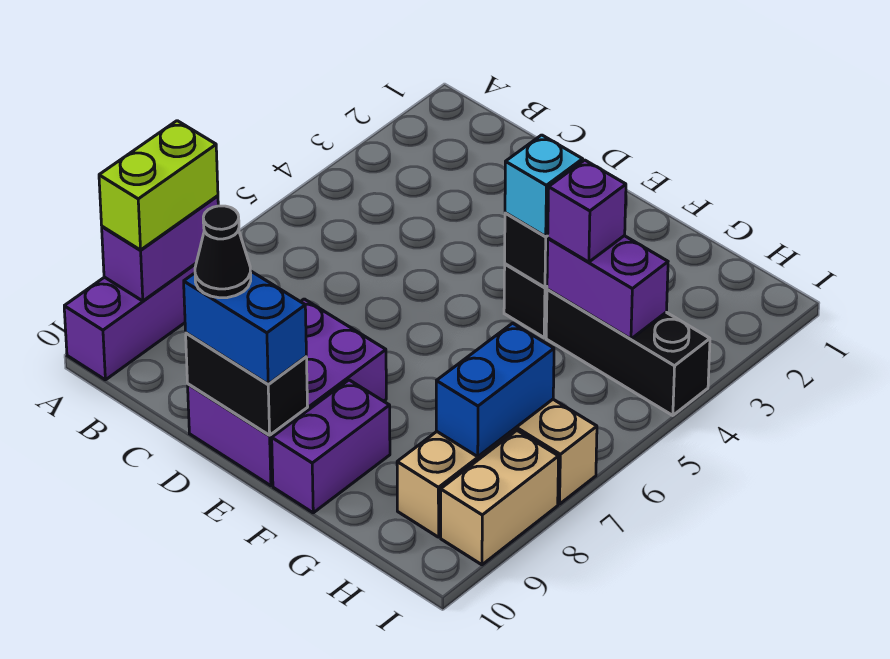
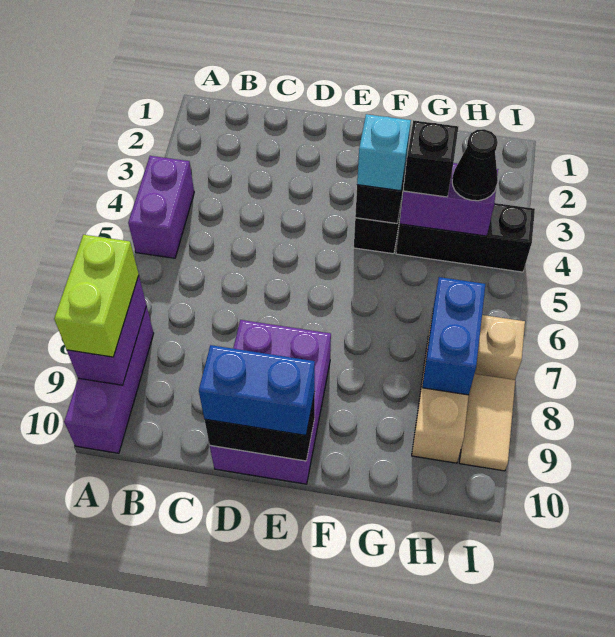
black cone D10 level 4 -> black cone H4 level 3
purple brick F9:F10 level 1 -> purple brick A4:A5 level 1
purple brick G4 level 3 -> black brick G4 level 3
tan brick I8:I9 level 1 -> tan tile I8:I9 level 1

